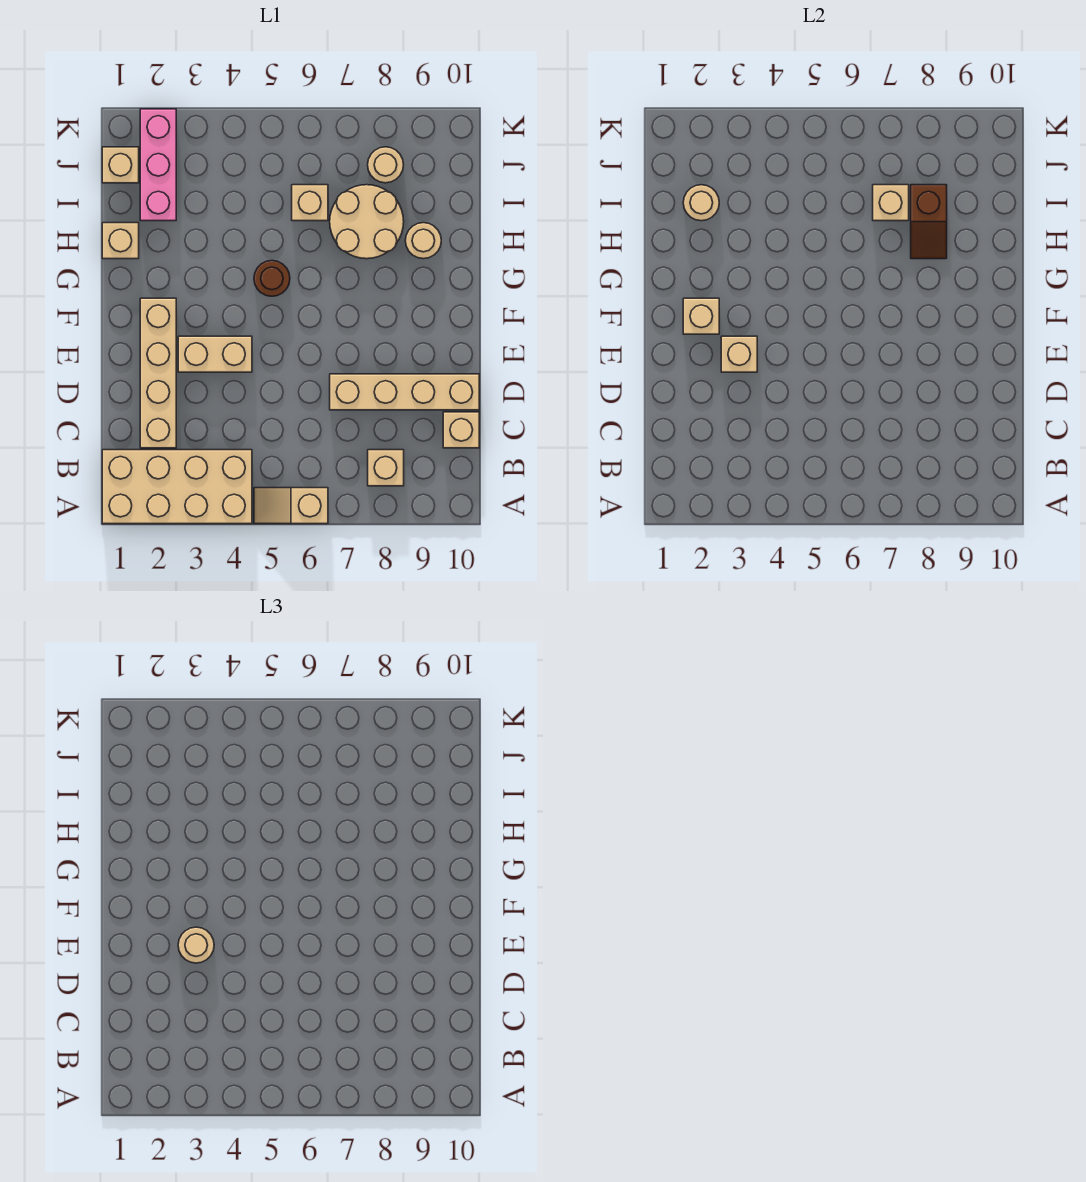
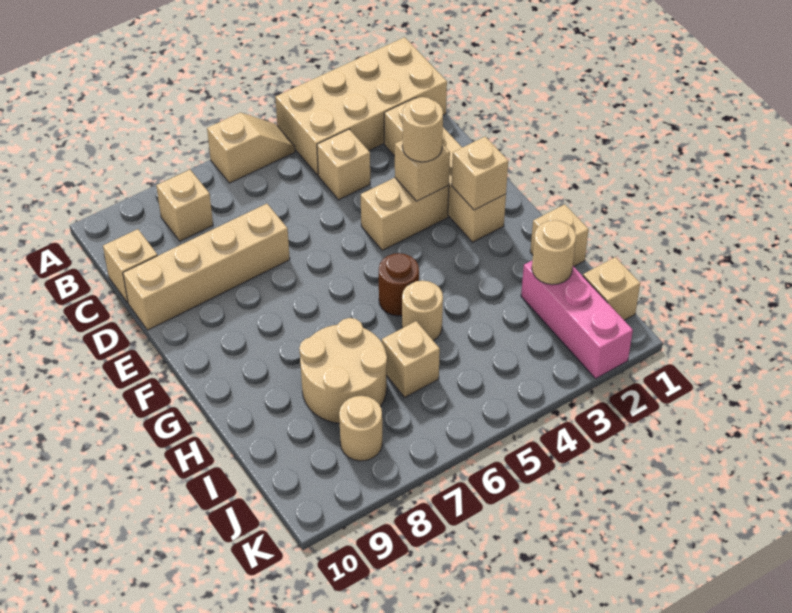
brown slope H8:I8 level 2 top I -> none
tan round brick H9 level 1 -> tan round brick H5 level 1
tan brick I7 level 2 -> tan brick C4 level 1

